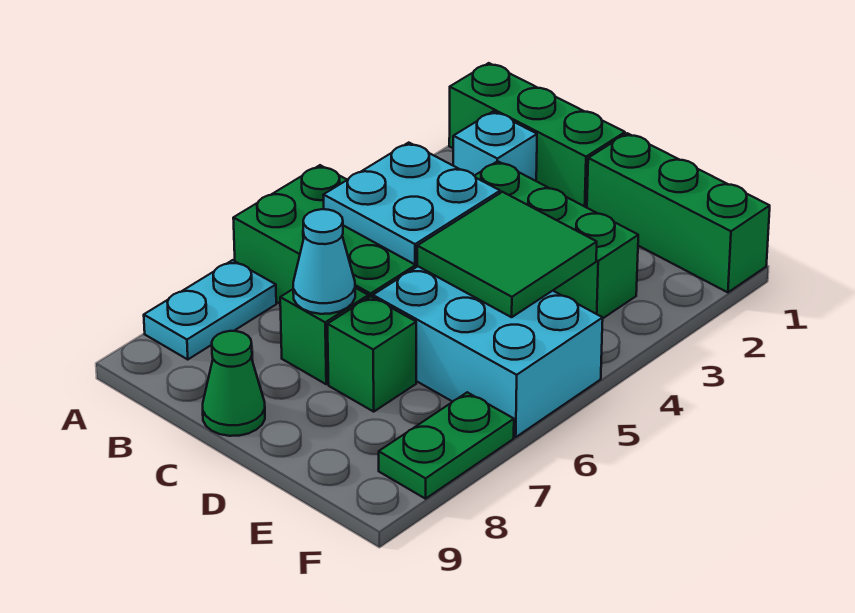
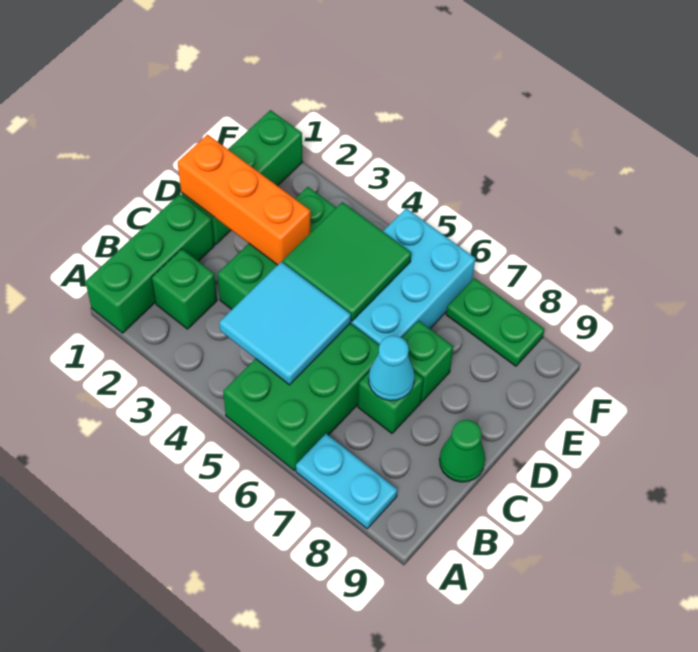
cyan brick B2 level 1 -> green brick B2 level 1
cyan plate B4:C5 level 2 -> cyan tile B4:C5 level 2
none -> orange brick D1:D3 level 2

